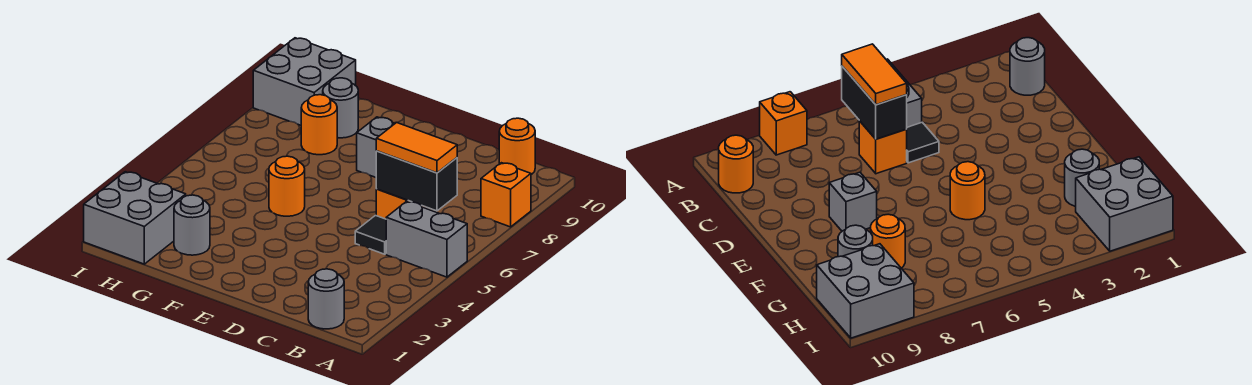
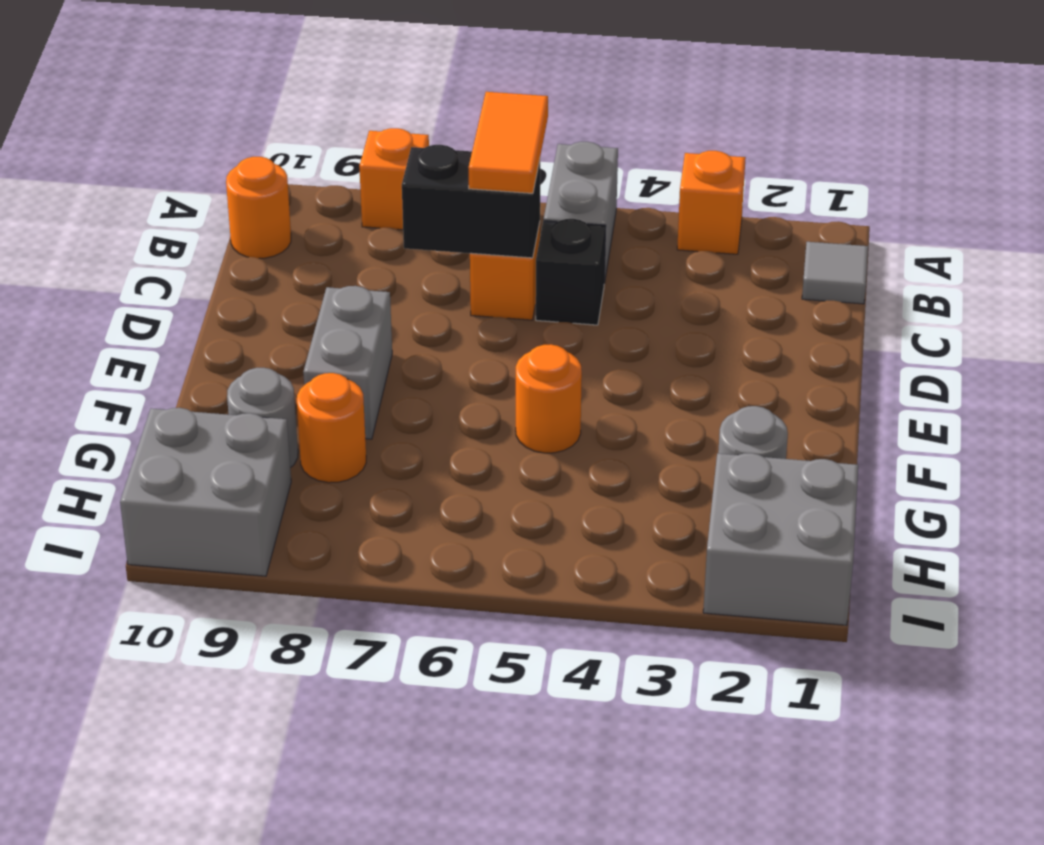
none -> orange brick A3 level 1
grey round brick B1 level 1 -> grey tile B1 level 1
black brick B6:C6 level 2 -> black brick C6:C7 level 2
black tile C5 level 1 -> black brick C5 level 1
grey brick E8 level 1 -> grey brick E8:F8 level 1

